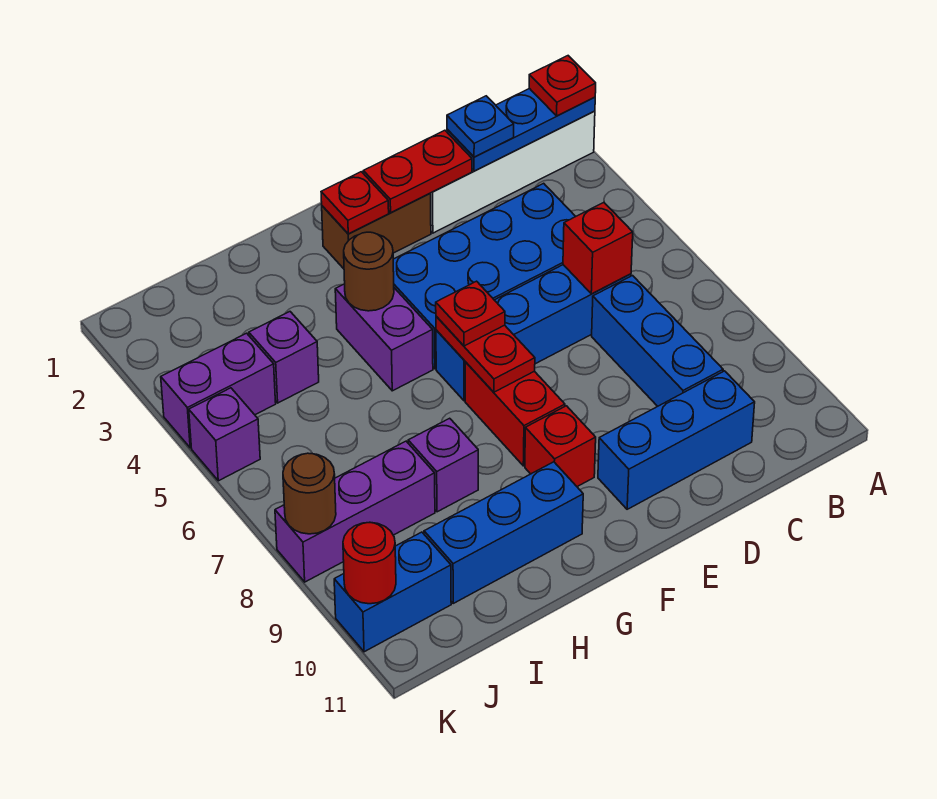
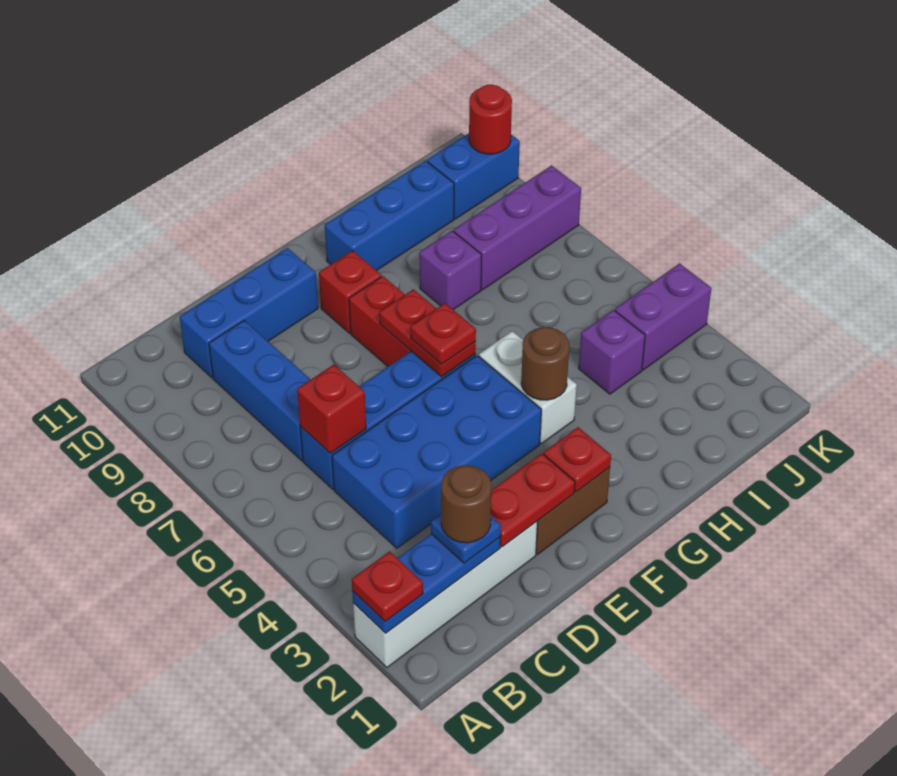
purple brick G4:G5 level 1 -> white brick G4:G5 level 1
purple brick K5 level 1 -> none
brown round brick K8 level 2 -> brown round brick C2 level 4

